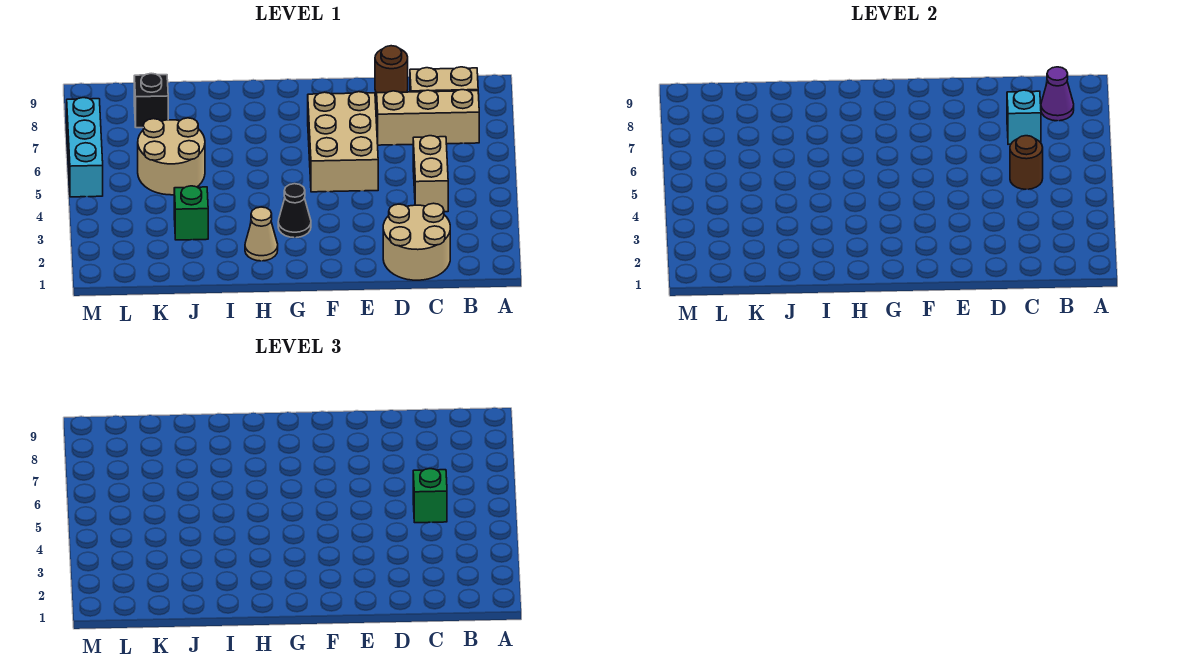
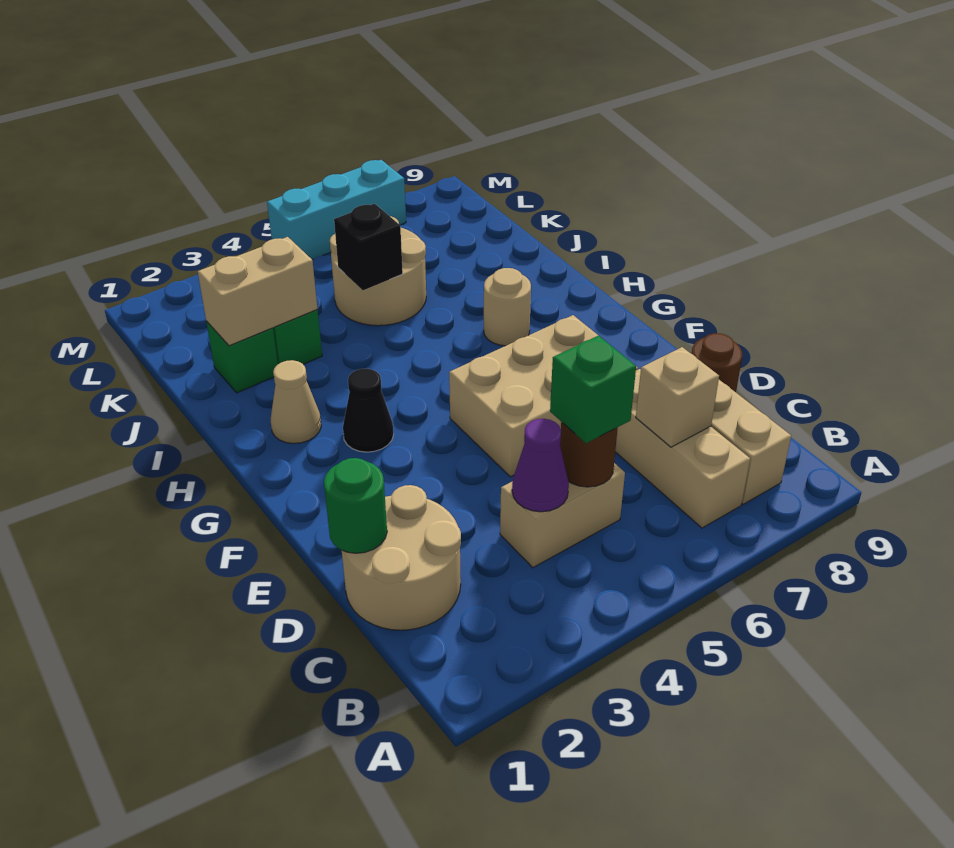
purple cone B8 level 2 -> purple cone C4 level 2
cyan brick C7 level 2 -> tan brick C7 level 2
none -> green round brick D1 level 2
none -> tan round brick H7 level 1
none -> green brick J2 level 1
none -> tan brick J2:J3 level 2
black brick K8 level 1 -> black brick J5 level 2

